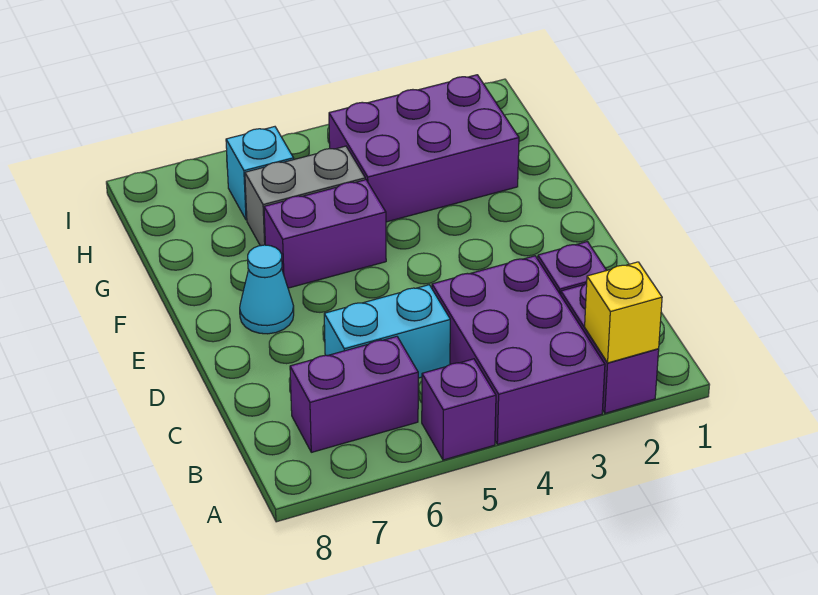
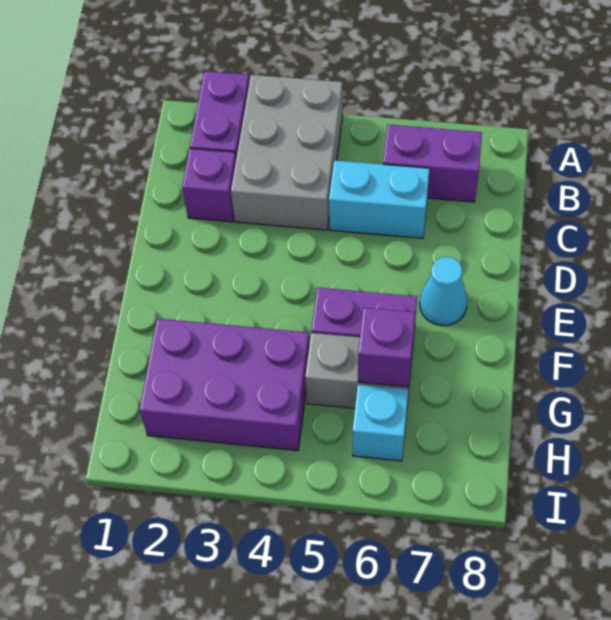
yellow brick A2 level 2 -> none
purple brick A3:C4 level 1 -> grey brick A3:C4 level 1
purple brick A5 level 1 -> purple brick G6 level 2

